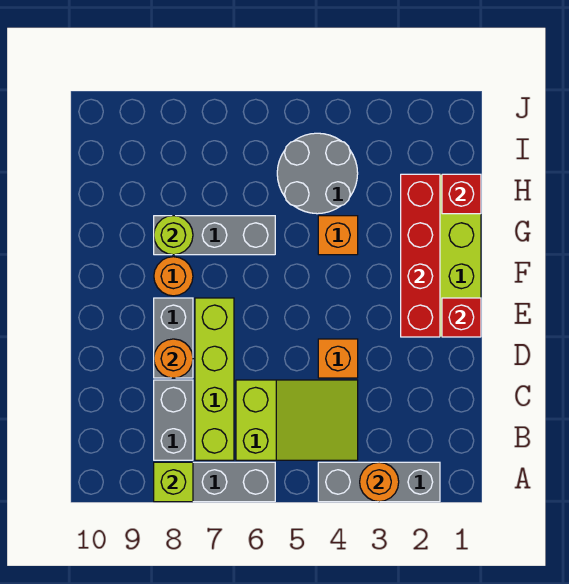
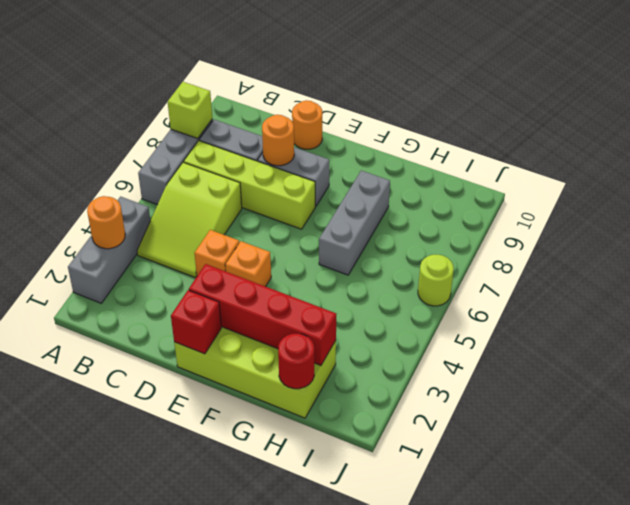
orange round brick F8 level 1 -> orange round brick D10 level 1
orange brick G4 level 1 -> orange brick E4 level 1
lime round brick G8 level 2 -> lime round brick J6 level 1
red brick H1 level 2 -> red round brick H1 level 2
grey round brick H4:I5 level 1 -> none

